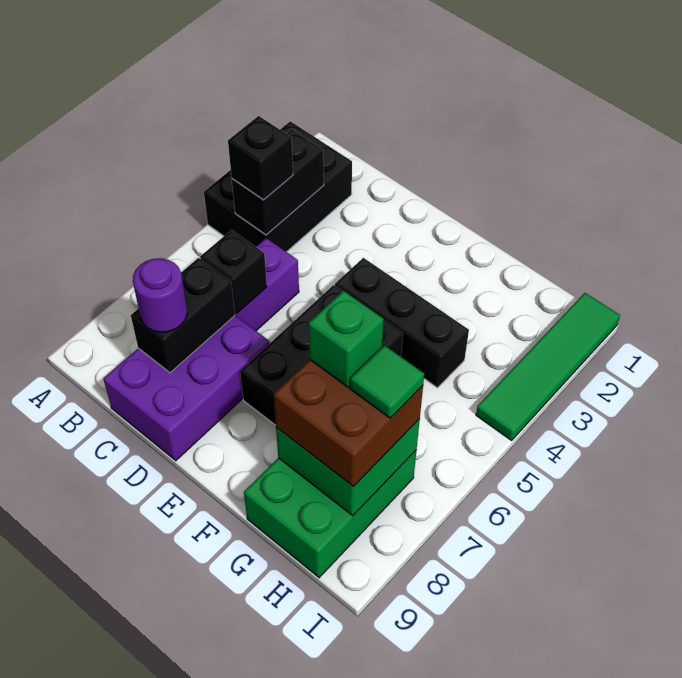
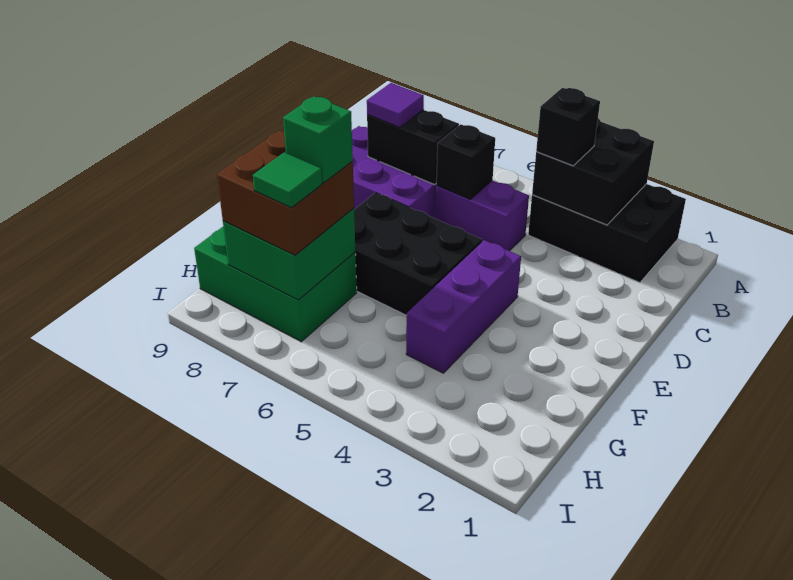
black brick B3:B4 level 2 -> black brick A3:B4 level 2
purple round brick C8 level 3 -> purple tile C8 level 3
black brick E4:G4 level 1 -> purple brick E4:G4 level 1
green tile I1:I4 level 1 -> none

